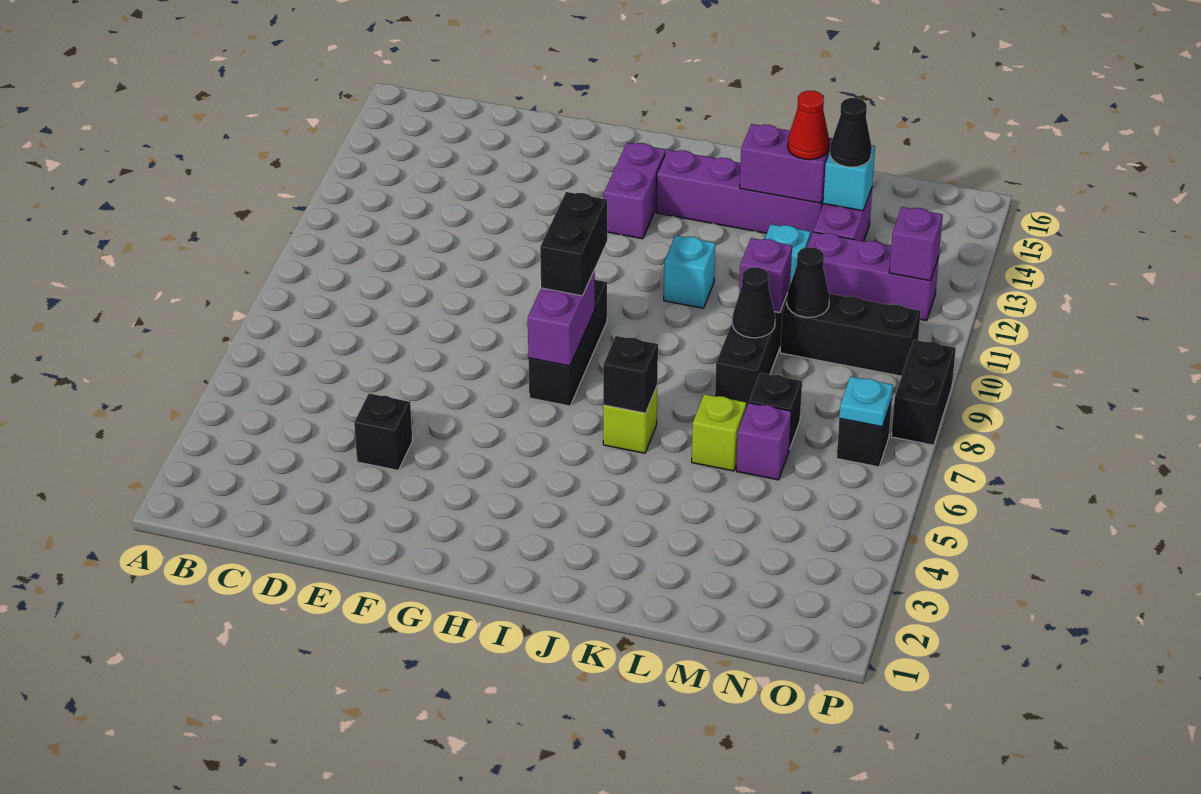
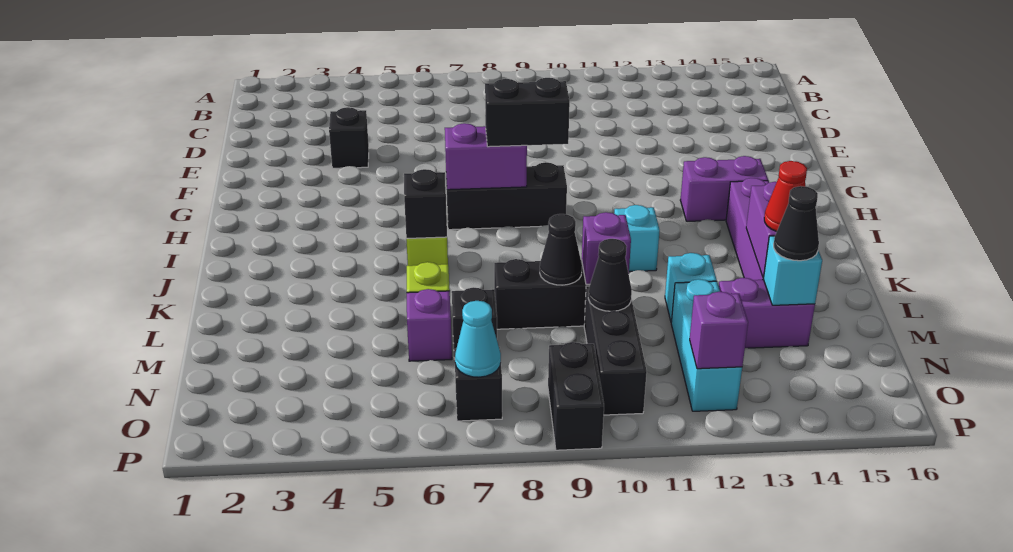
purple brick M12:O12 level 1 -> cyan brick M12:O12 level 1
cyan plate O7 level 2 -> cyan cone O7 level 2
black brick P8:P9 level 1 -> black brick O9:P9 level 1

